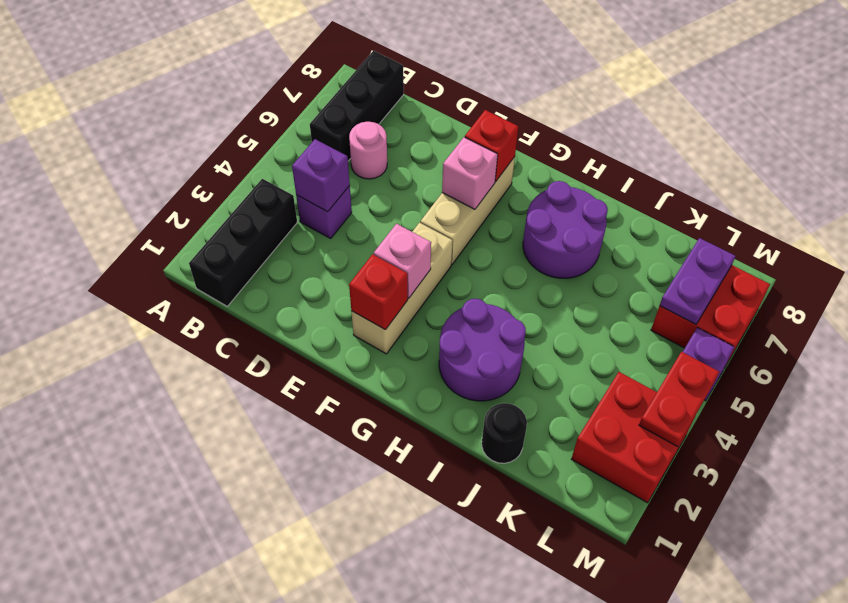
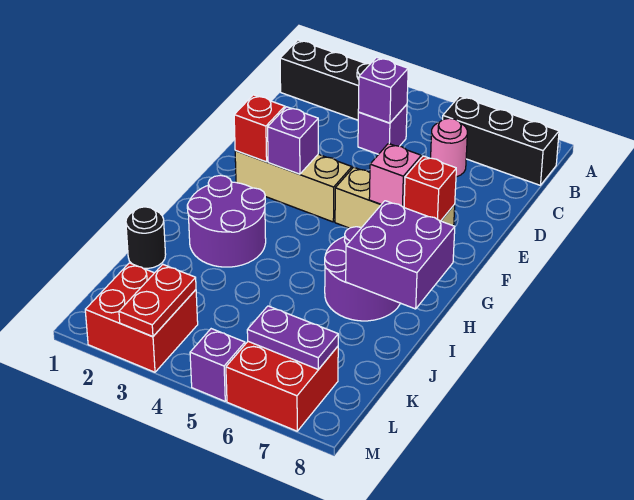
pink brick F3 level 2 -> purple brick F3 level 2
none -> purple brick H7:I8 level 2
red plate M3:M4 level 2 -> red plate L3:M3 level 2

